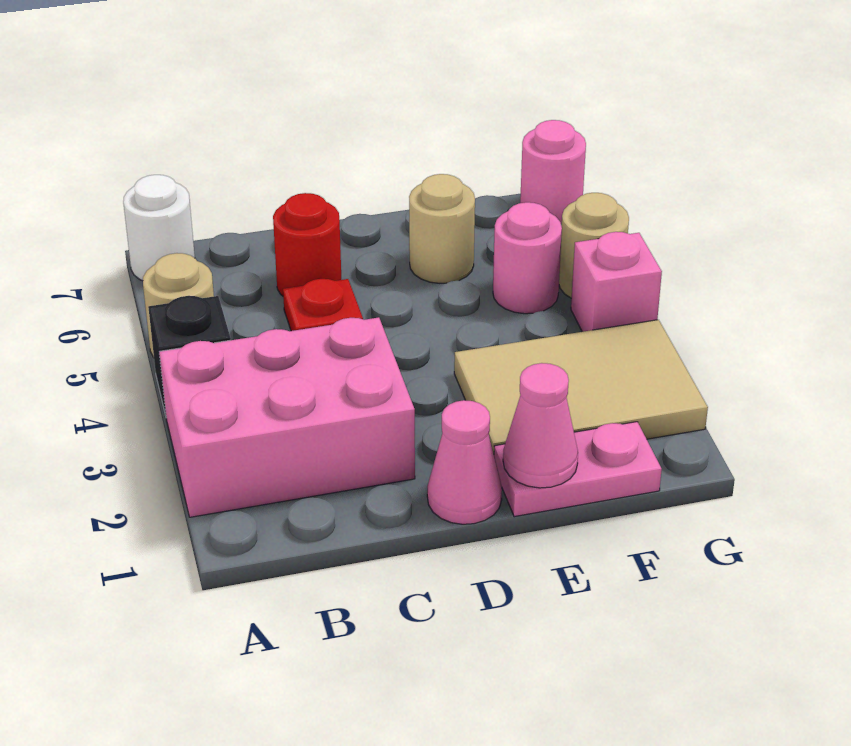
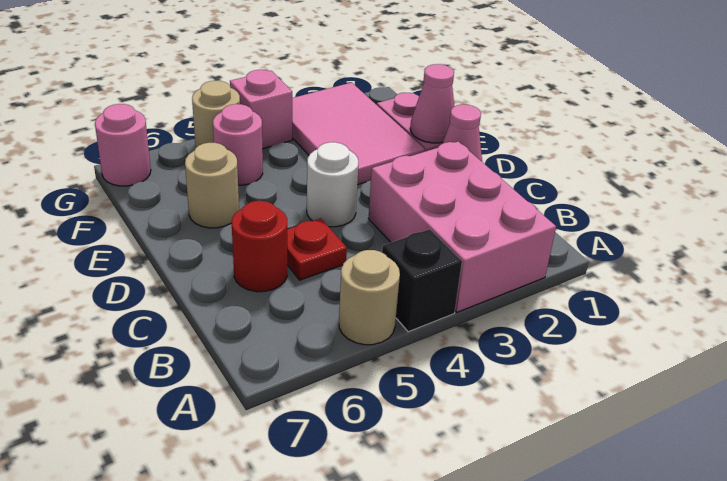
white round brick A7 level 1 -> white round brick D4 level 1
tan tile E2:G3 level 1 -> pink tile E2:G3 level 1

